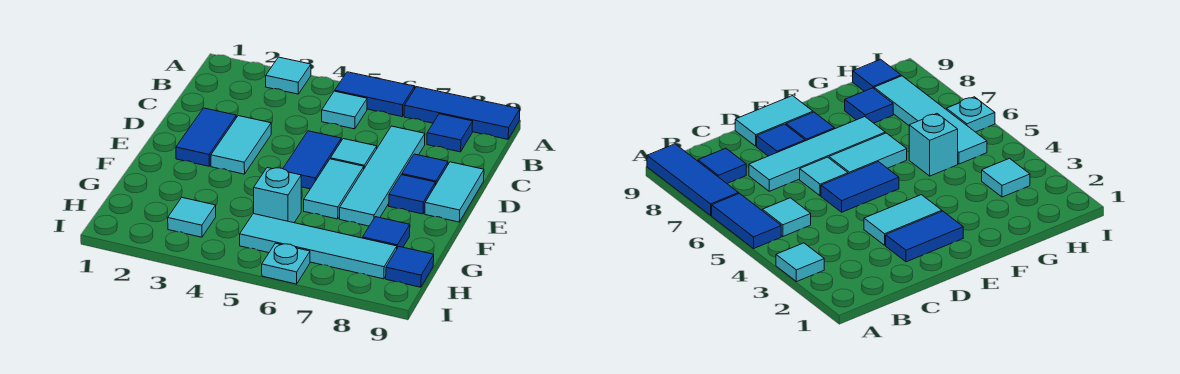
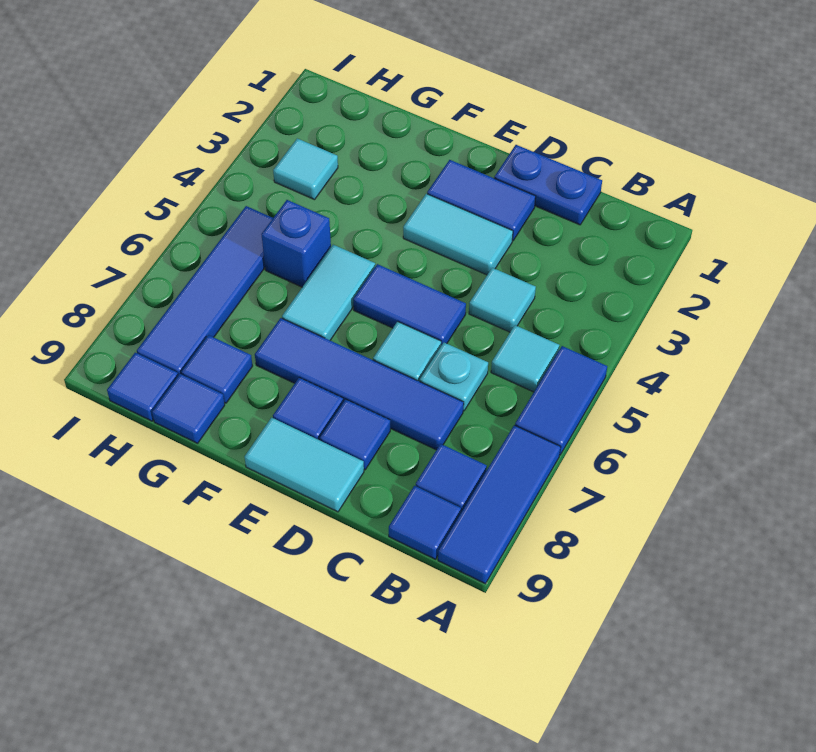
cyan tile A3 level 1 -> cyan tile C4 level 1
none -> blue tile B9 level 1
none -> blue plate C1:D1 level 1
cyan tile C7:F7 level 1 -> blue tile C7:F7 level 1
cyan tile E6:F6 level 1 -> cyan tile F5:F6 level 1
cyan brick G5 level 1 -> blue brick G5 level 1
none -> blue tile G9 level 1
cyan tile H5:H8 level 1 -> blue tile H5:H8 level 1
cyan plate I6 level 1 -> cyan plate C6 level 1

